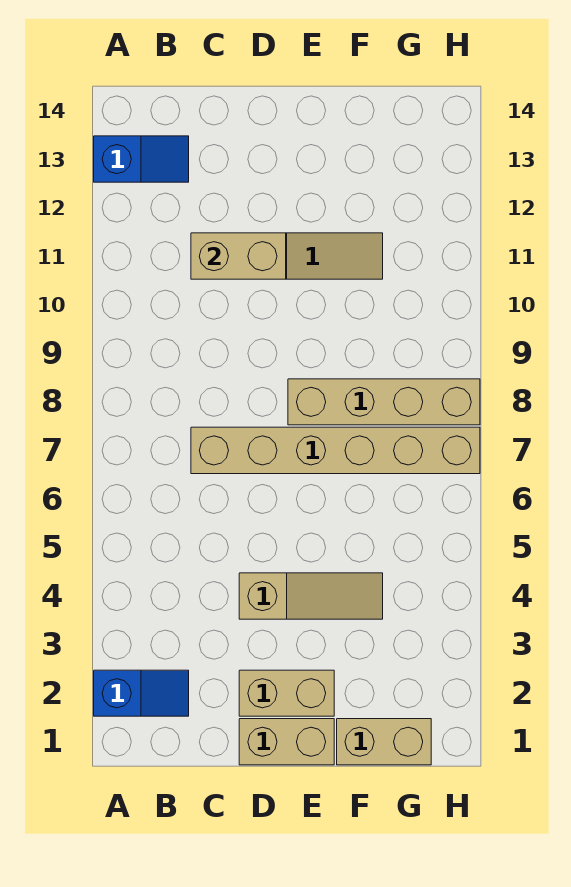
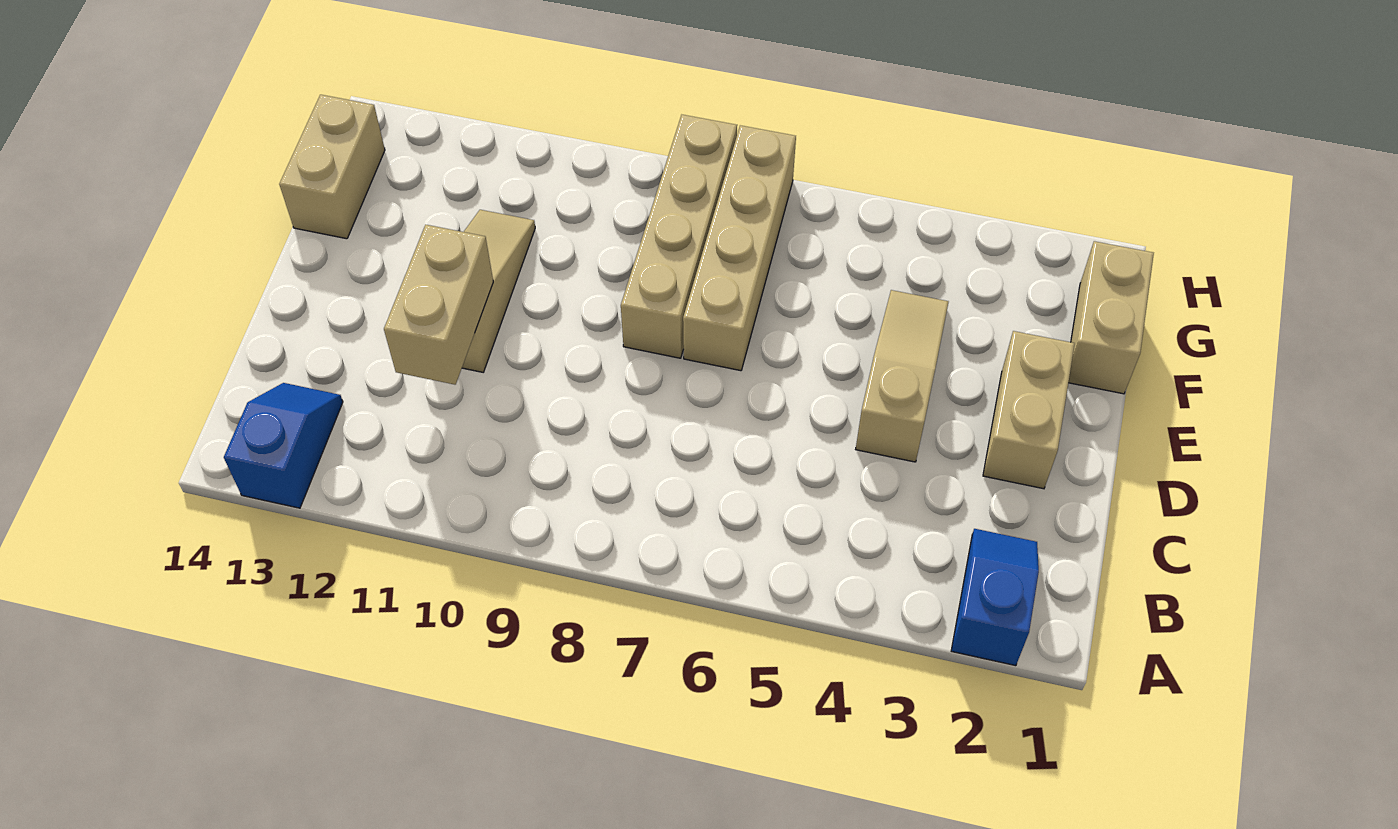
tan brick C7:H7 level 1 -> tan brick E7:H7 level 1
tan brick D1:E1 level 1 -> tan brick F14:G14 level 1

